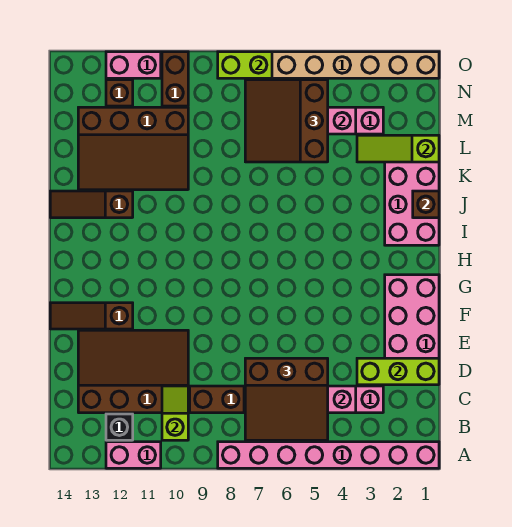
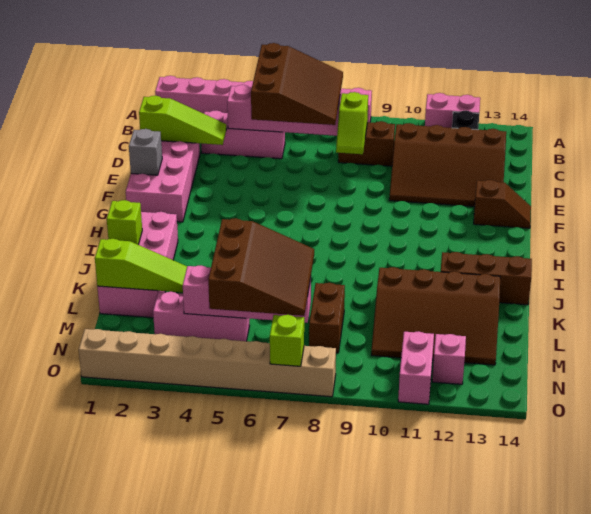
brown slope B5:D7 level 3 top D -> brown slope B5:D7 level 3 top 5
lime slope B10:C10 level 2 top B -> lime slope C8:D8 level 2 top C
lime brick D1:D3 level 2 -> lime slope D1:D3 level 2 top 1
none -> grey brick F1 level 2
brown slope F12:F14 level 1 top 12 -> brown slope F13:F14 level 1 top 13
brown brick J1 level 2 -> lime brick J1 level 2
brown slope J12:J14 level 1 top 12 -> brown brick J12:J14 level 1
brown slope K10:M13 level 1 top M -> brown slope K10:M13 level 1 top K
brown brick N10:O10 level 1 -> brown brick L8:M8 level 1
brown brick N12 level 1 -> pink brick N12 level 1
lime brick O7:O8 level 2 -> lime brick O7 level 2
pink brick O11:O12 level 1 -> pink brick N11:O11 level 1

